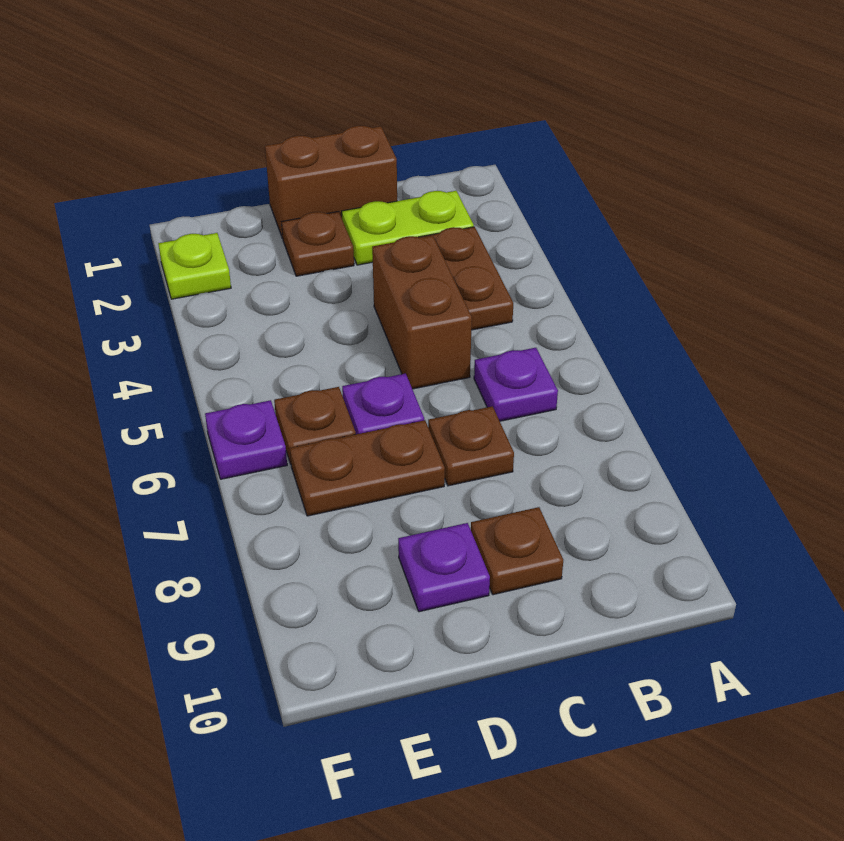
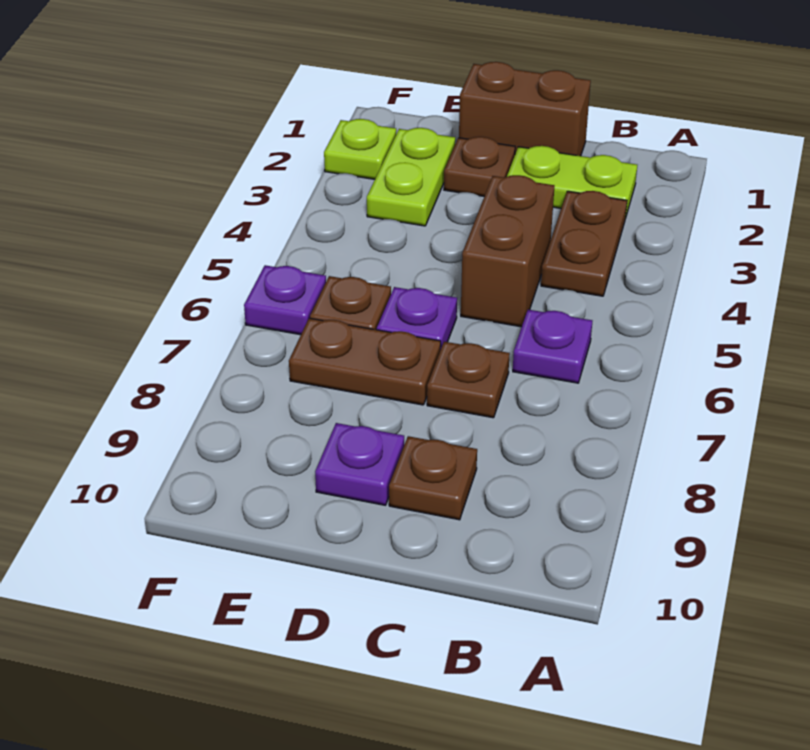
none -> lime plate E2:E3 level 1

